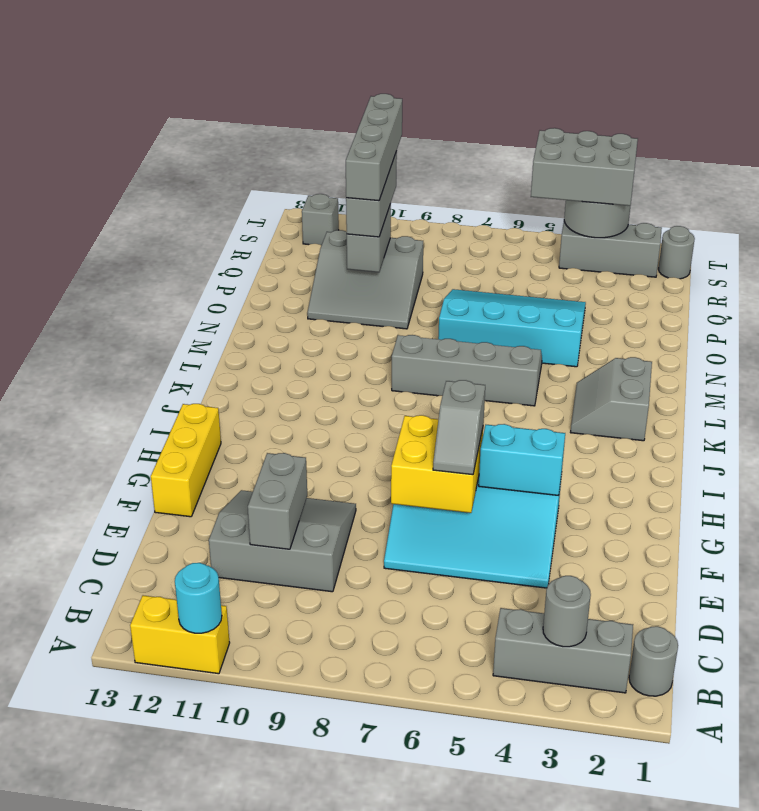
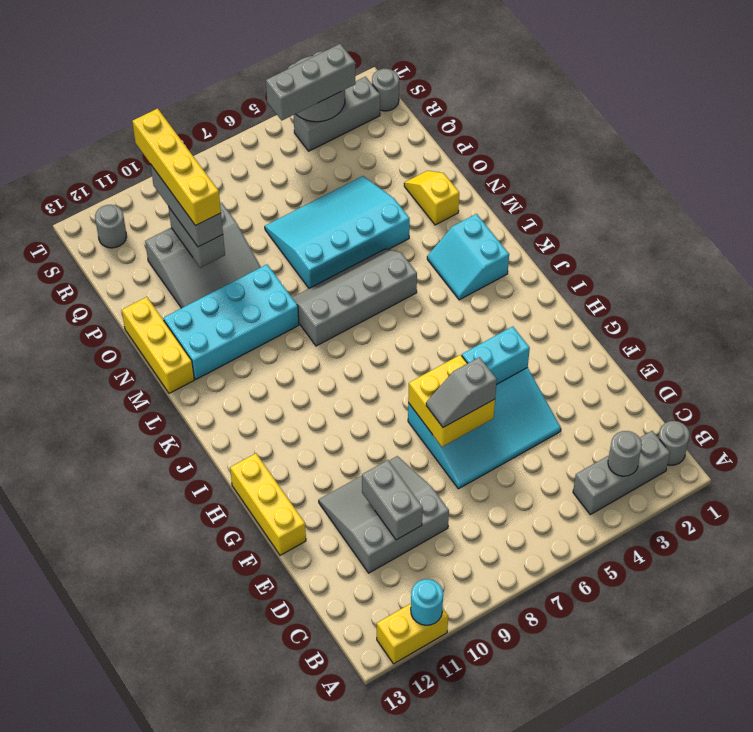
grey slope F6:G6 level 3 top G -> grey slope F6:F7 level 3 top 6
grey slope K2:L3 level 1 top 2 -> cyan slope K2:L3 level 1 top 2
none -> cyan brick M9:N12 level 1
none -> yellow brick M13:O13 level 1
none -> yellow slope N2:O2 level 1 top N
grey brick P10:S10 level 4 -> yellow brick P10:S10 level 4
grey brick S3:T5 level 3 -> grey brick S3:S5 level 3
grey brick S12 level 1 -> grey round brick S12 level 1

